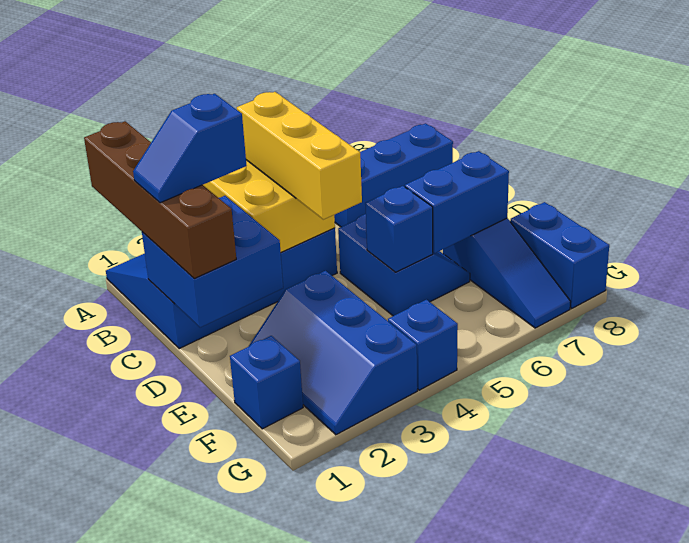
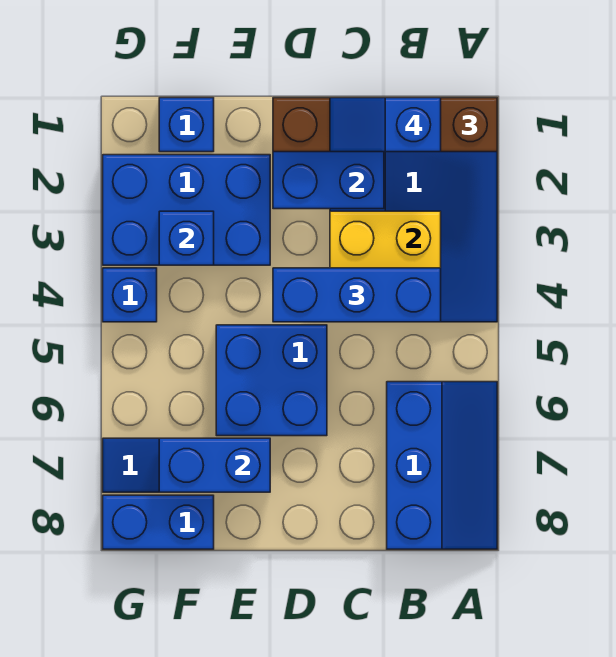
yellow brick B4:D4 level 3 -> blue brick B4:D4 level 3
blue slope C1:C2 level 4 top 2 -> blue slope B1:C1 level 4 top B
blue slope D5:E6 level 1 top 5 -> blue brick D5:E6 level 1
blue slope E2:G3 level 1 top 3 -> blue brick E2:G3 level 1
blue brick E5 level 2 -> blue brick F3 level 2
blue brick E6:E7 level 2 -> blue brick E7:F7 level 2

